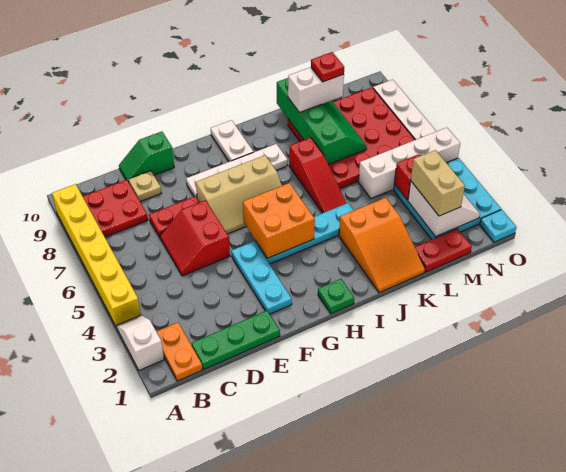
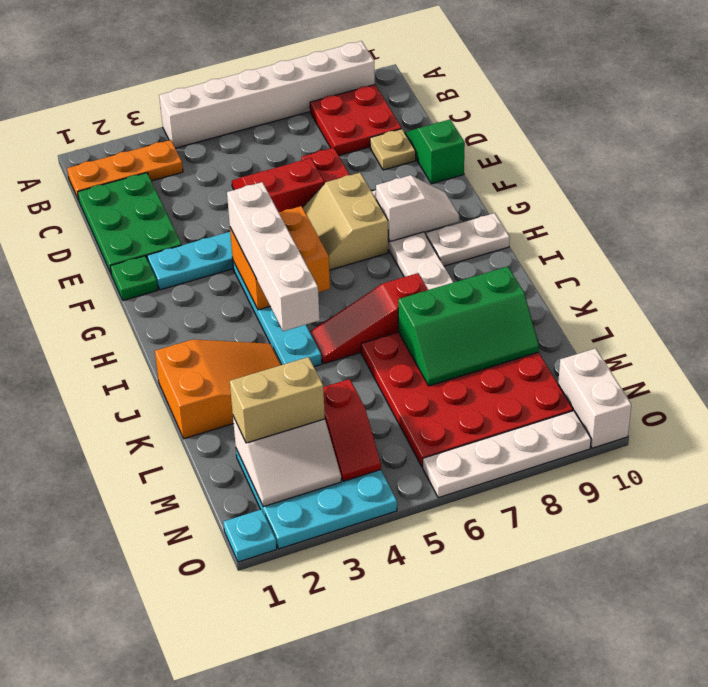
white slope A2:A3 level 1 top 2 -> white slope G8:G9 level 2 top 8
yellow brick A4:A9 level 1 -> white brick A4:A9 level 1
orange plate B1:B2 level 1 -> orange plate B1:B3 level 1
green plate C1:E1 level 1 -> green plate C1:E2 level 1
tan slope F6:H7 level 1 top 7 -> tan slope F6:G7 level 1 top 7
green plate H1 level 1 -> green plate F1 level 1
orange slope J1:K3 level 1 top 3 -> orange slope J1:K3 level 1 top 1
green slope K7:L10 level 2 top K -> green slope K7:L9 level 2 top K
white brick K9:L9 level 3 -> white brick N10:O10 level 1
red plate L1:M1 level 1 -> none
white brick L5:O5 level 1 -> white brick G4:J4 level 3
red plate L9 level 4 -> none

